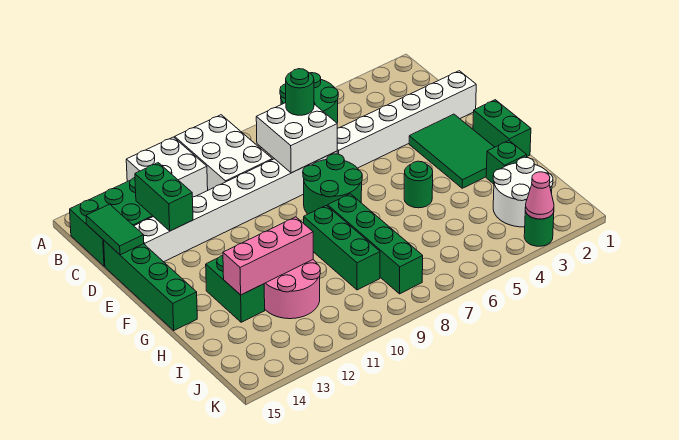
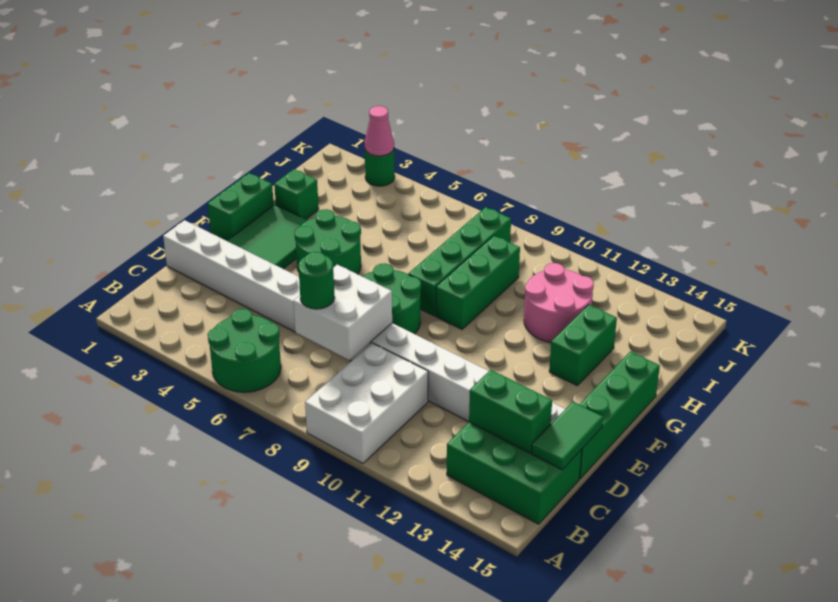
white brick A11:B12 level 1 -> none
green brick C13:D13 level 2 -> green brick C13:C14 level 2
green round brick G5 level 1 -> green round brick F4:G5 level 1
pink brick H11:H13 level 2 -> none
white round brick I2:J3 level 1 -> none

